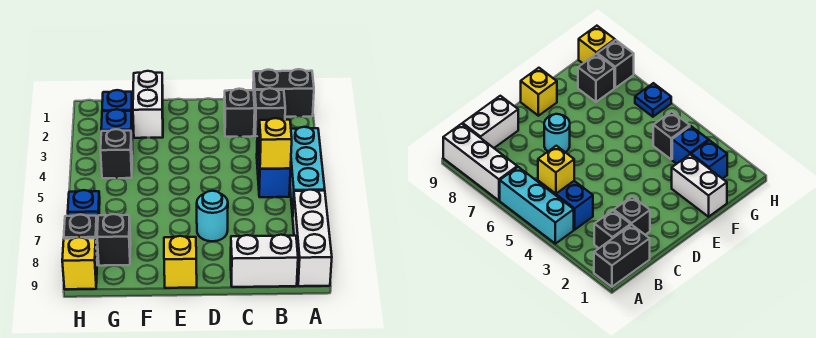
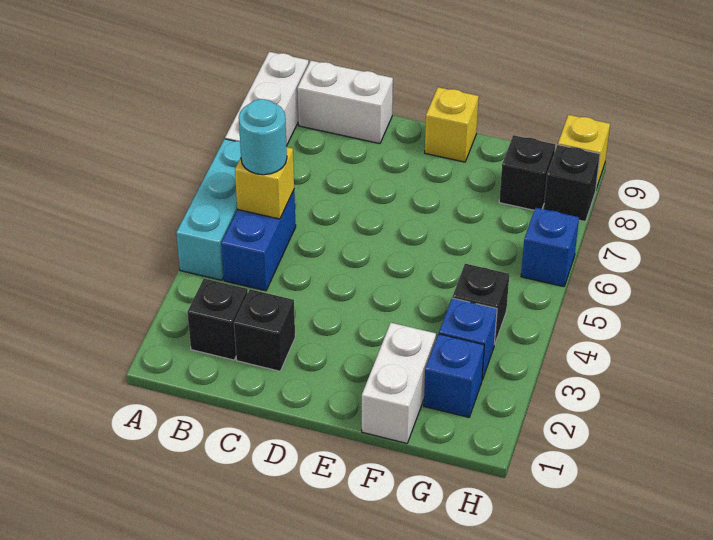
black brick A1:B1 level 1 -> none
cyan round brick D7 level 1 -> cyan round brick B5 level 3
blue plate H6 level 1 -> blue brick H6 level 1

